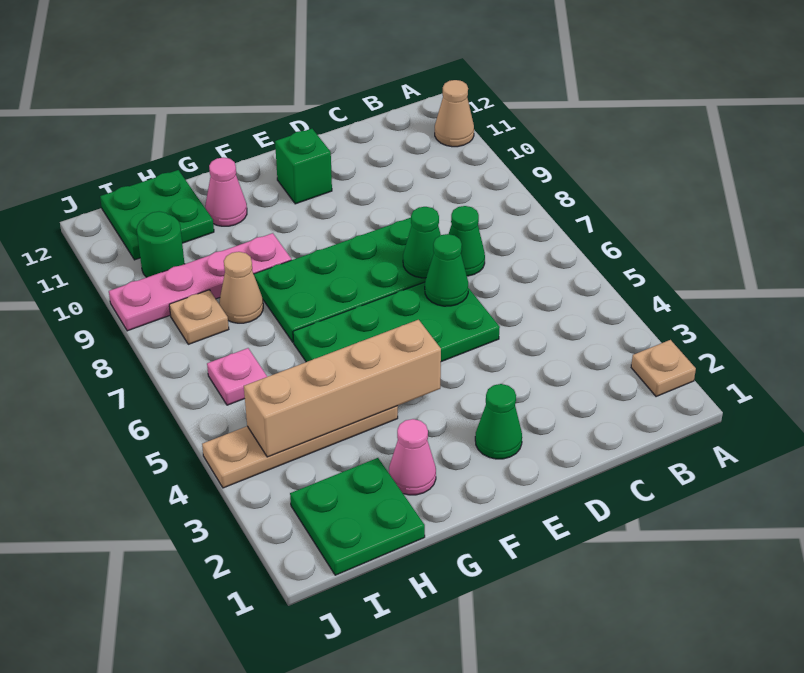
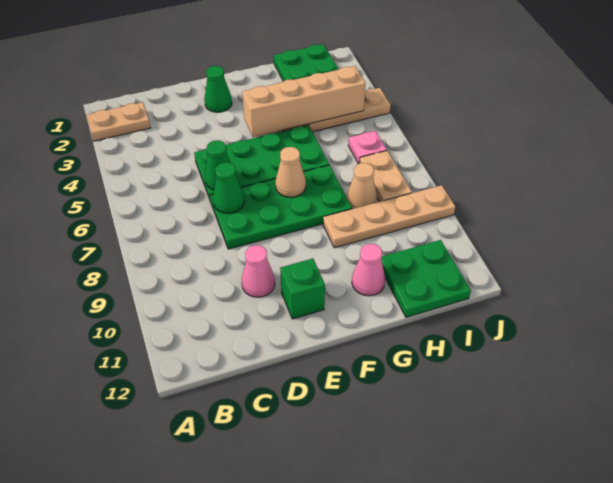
tan plate A2 level 1 -> tan plate A2:B2 level 1
tan cone A11 level 1 -> tan cone F7 level 2
green cone C7 level 1 -> none
pink cone G2 level 1 -> pink cone D10 level 1
pink plate G9:J9 level 1 -> tan plate G9:J9 level 1
tan plate I8 level 1 -> tan plate I7:I8 level 1
green round brick I10 level 1 -> none

